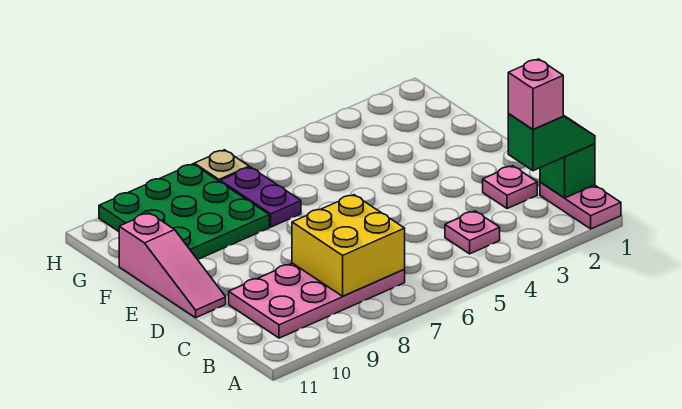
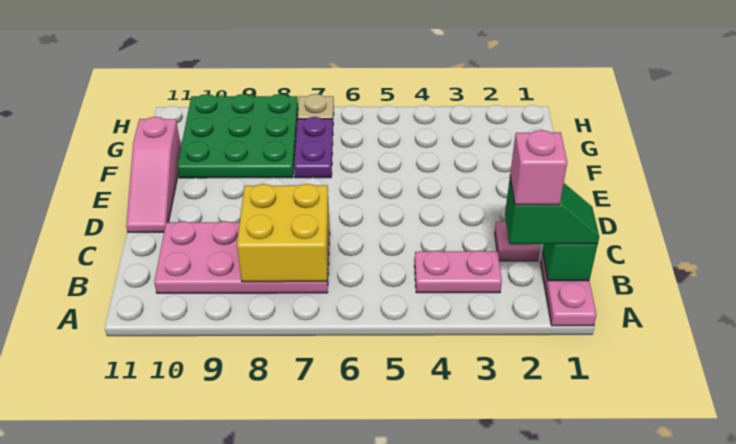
pink plate B4 level 1 -> pink plate B3:B4 level 1

